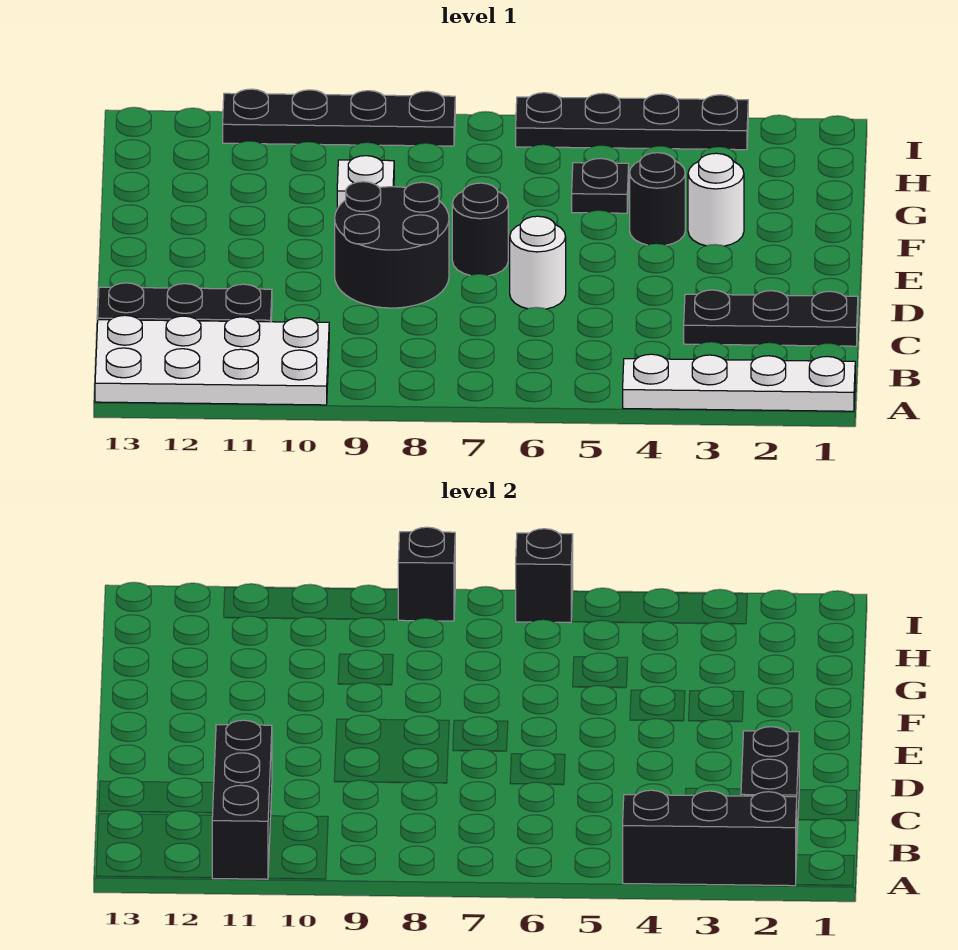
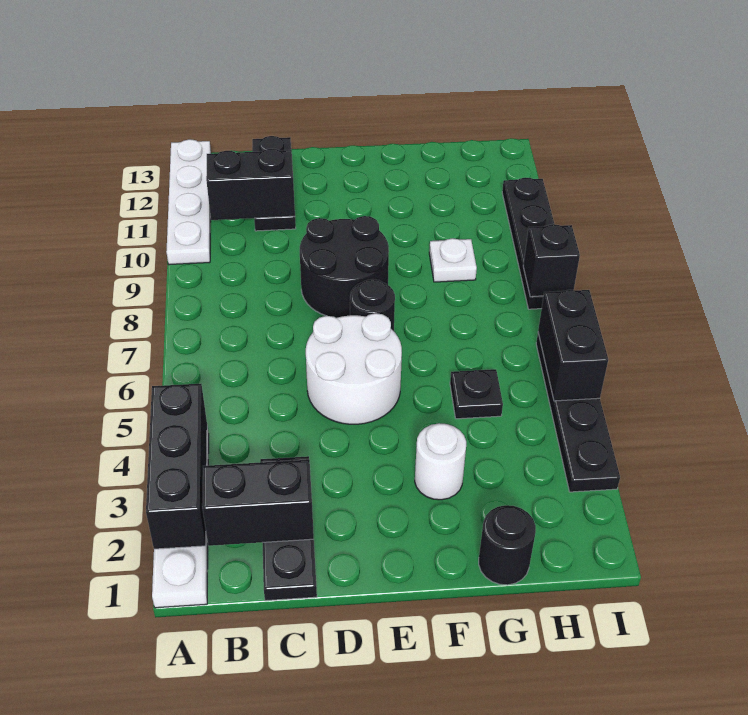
white plate A10:B13 level 1 -> white plate A10:A13 level 1
black brick A11:C11 level 2 -> black brick B11:C11 level 2
white round brick D6 level 1 -> white round brick D5:E6 level 1
black round brick F4 level 1 -> black round brick G1 level 1
black brick I6 level 2 -> black brick I5:I6 level 2

